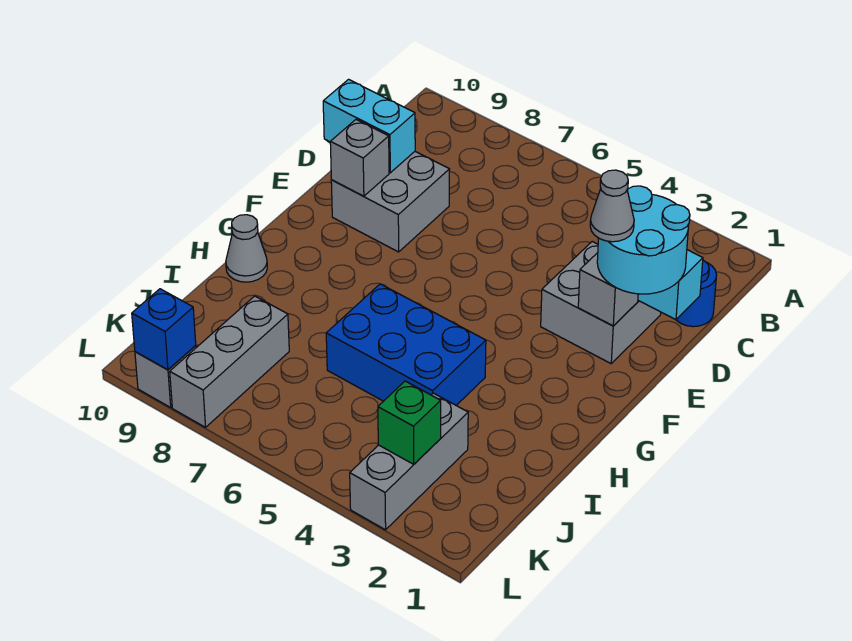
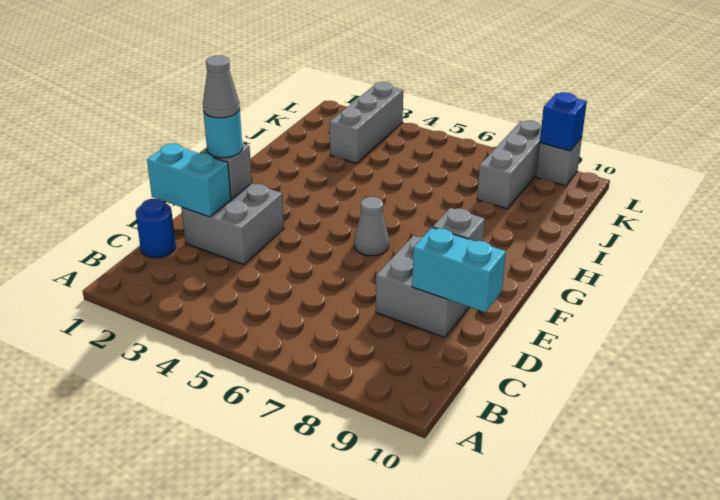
cyan round brick D1:E2 level 3 -> cyan round brick E2 level 3
blue brick H4:I6 level 1 -> none
grey cone H10 level 1 -> grey cone F6 level 1
green brick K3 level 2 -> none

